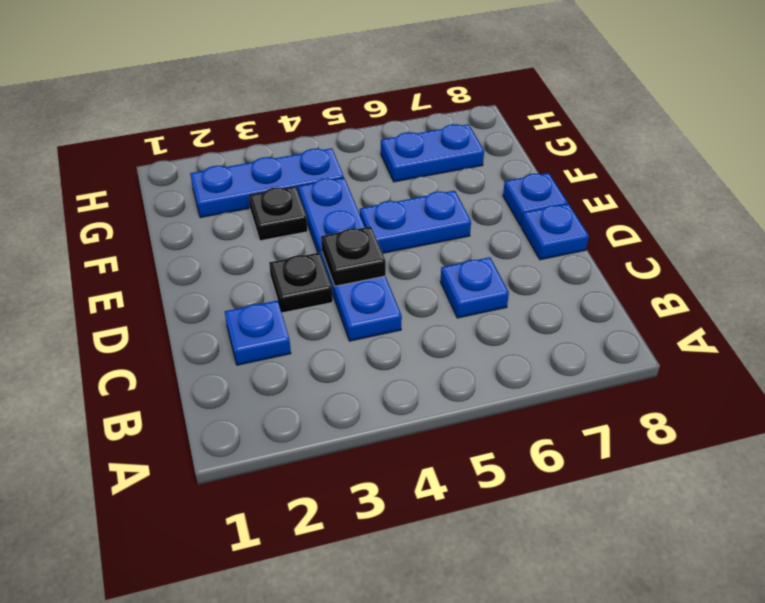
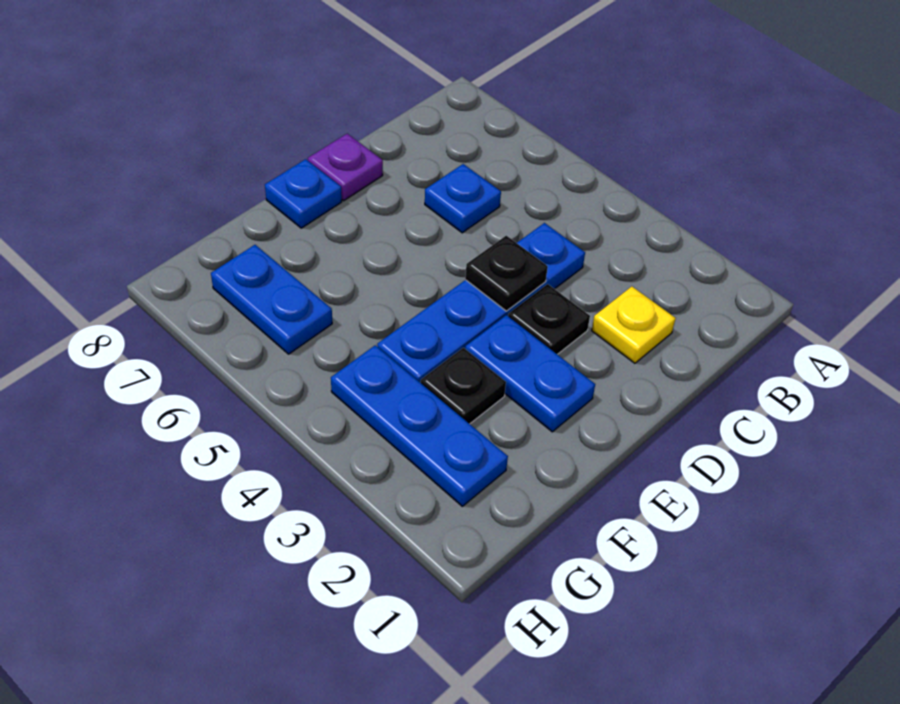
blue plate C2 level 1 -> yellow plate C2 level 1
blue plate D8 level 1 -> purple plate D8 level 1
blue plate E5:E6 level 1 -> blue plate E2:E3 level 1

